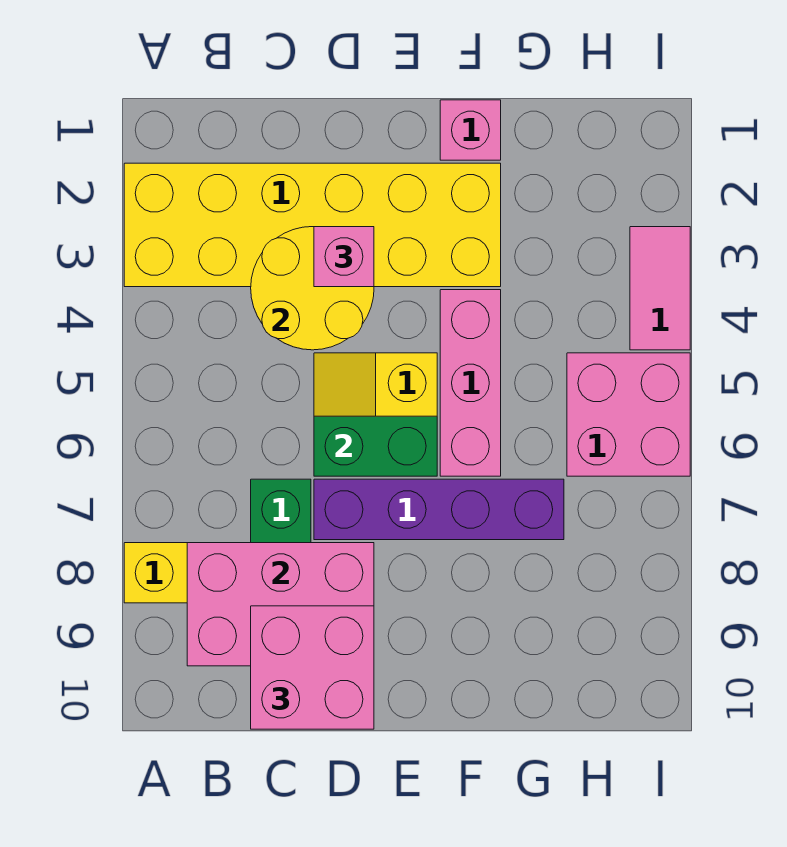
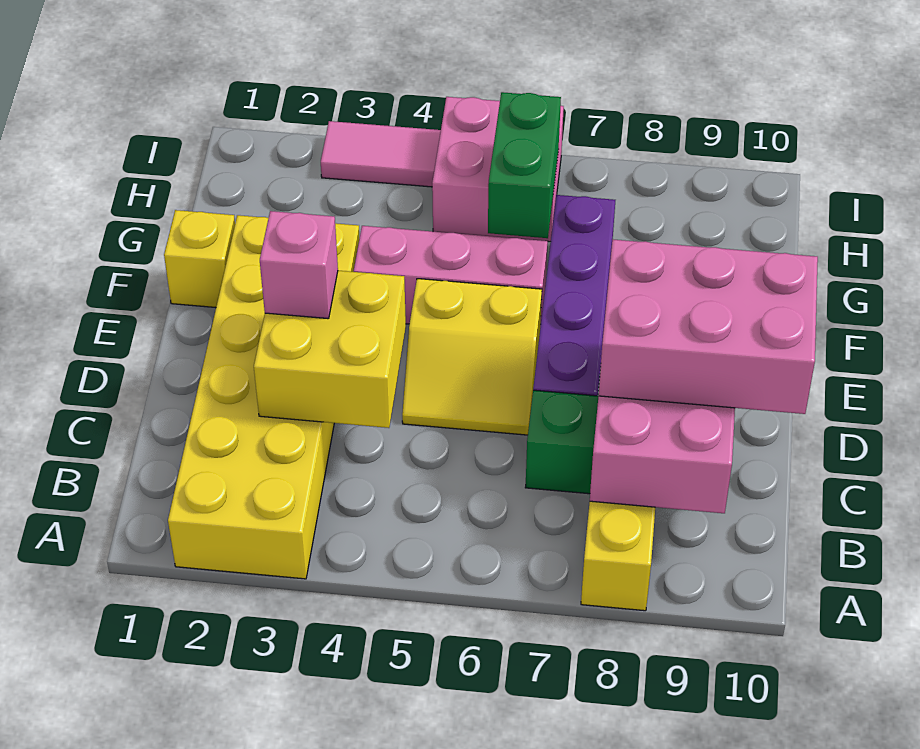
yellow round brick C3:D4 level 2 -> yellow brick C3:D4 level 2
pink brick C9:D10 level 3 -> pink brick C8:D10 level 3
green brick D6:E6 level 2 -> green brick G6:H6 level 2
pink brick F1 level 1 -> yellow brick F1 level 1

